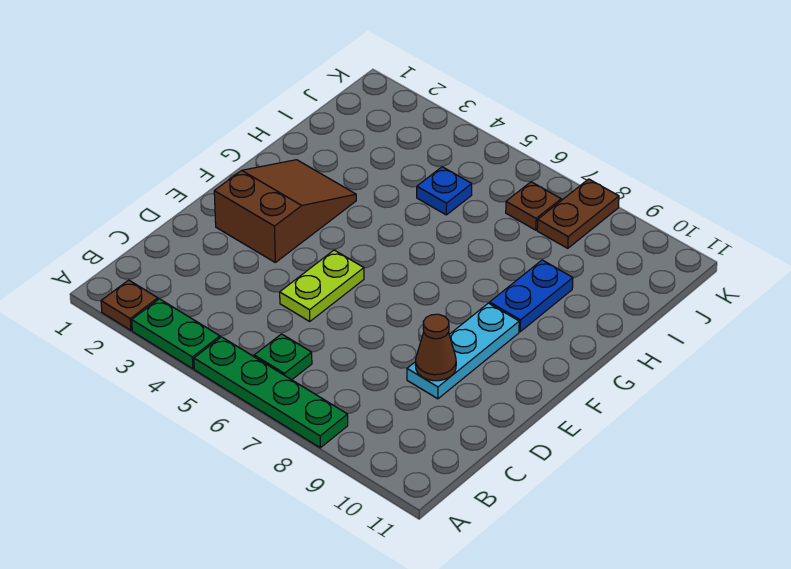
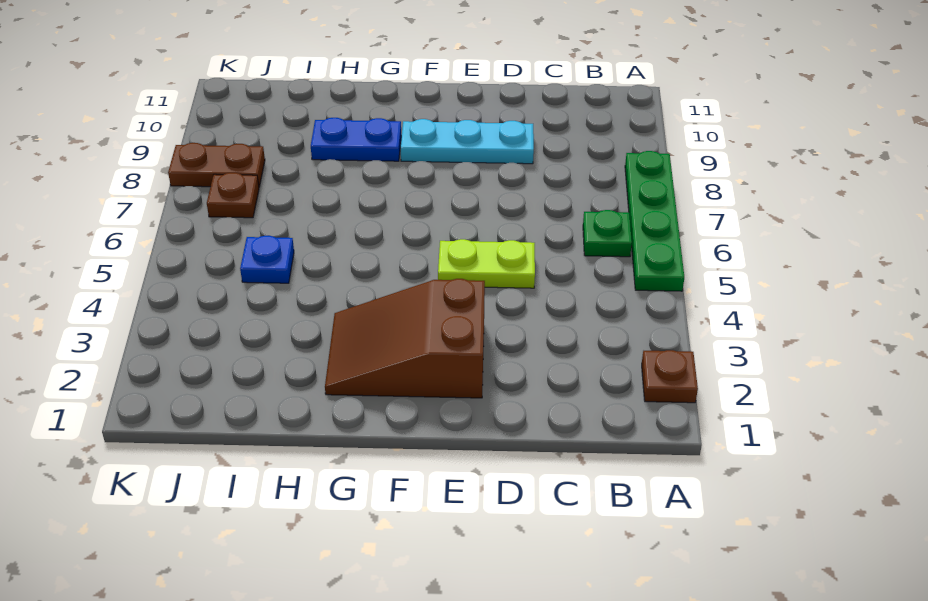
green plate A3:A4 level 1 -> none
brown cone D9 level 2 -> none

